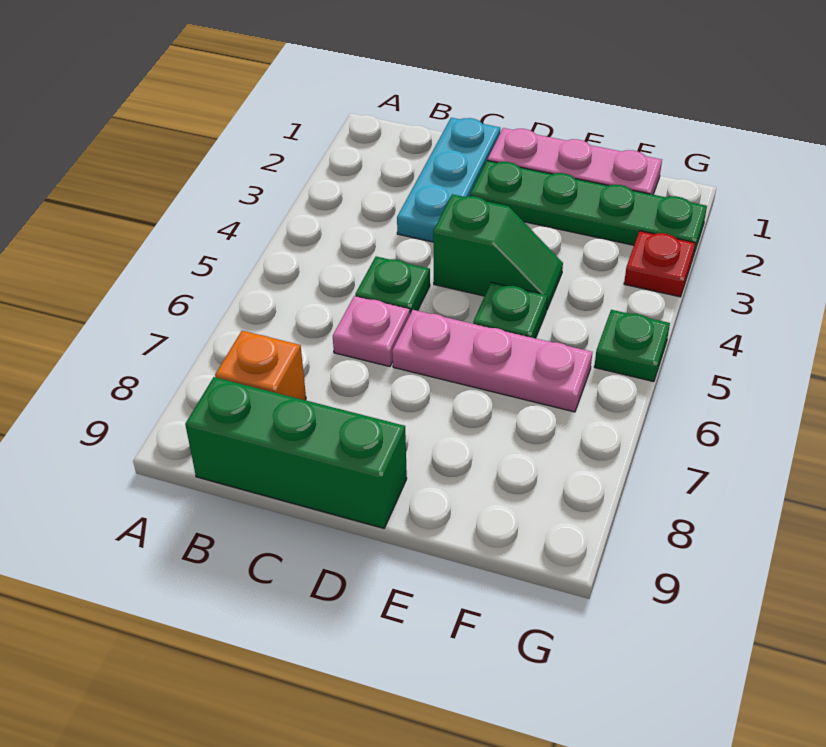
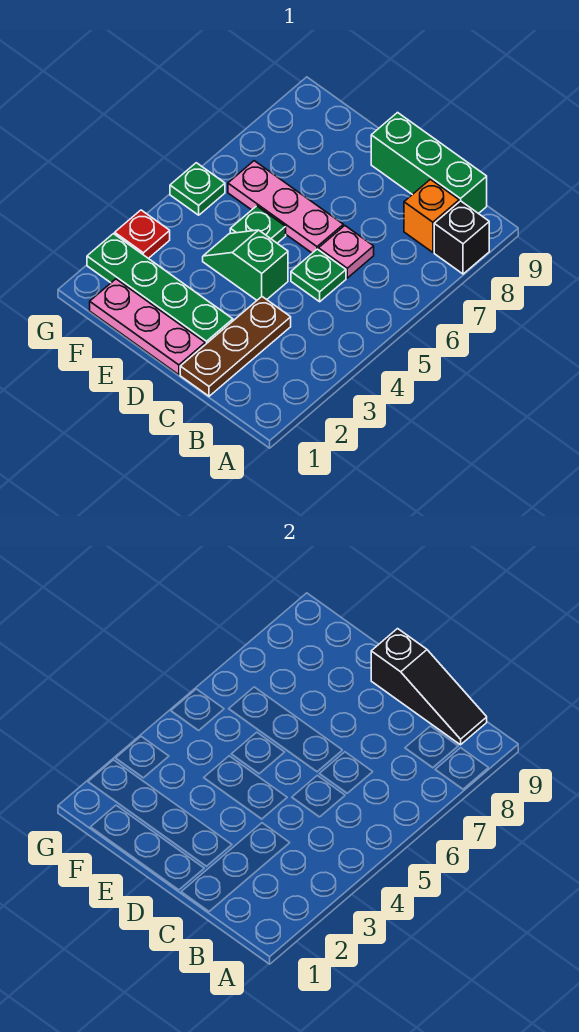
none -> black brick A8 level 1
none -> black slope B9:D9 level 2 top D
cyan plate C1:C3 level 1 -> brown plate C1:C3 level 1

